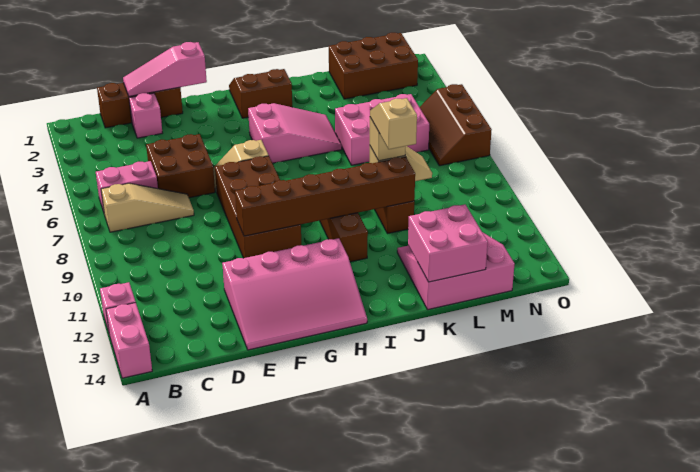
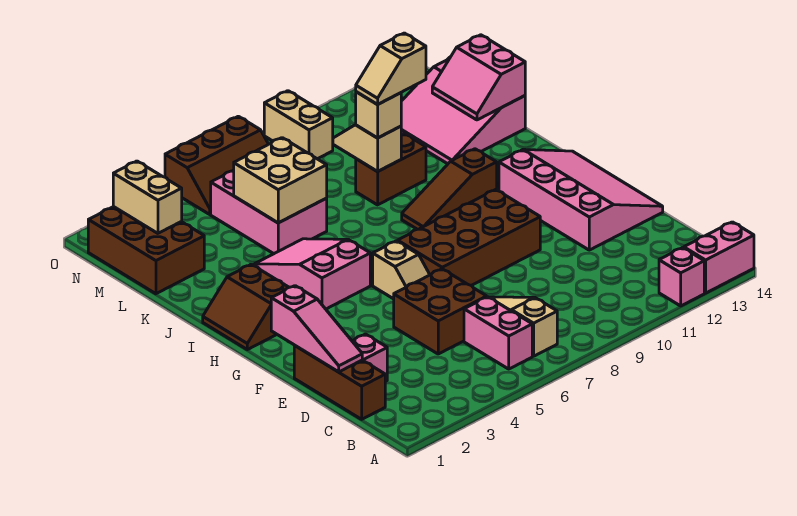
brown brick F10:K10 level 2 -> none
none -> tan brick K5:L6 level 2
pink brick K13:L14 level 2 -> pink slope K13:L14 level 2 top 14
none -> tan brick M2:N2 level 2
none -> tan brick N9:O9 level 1

